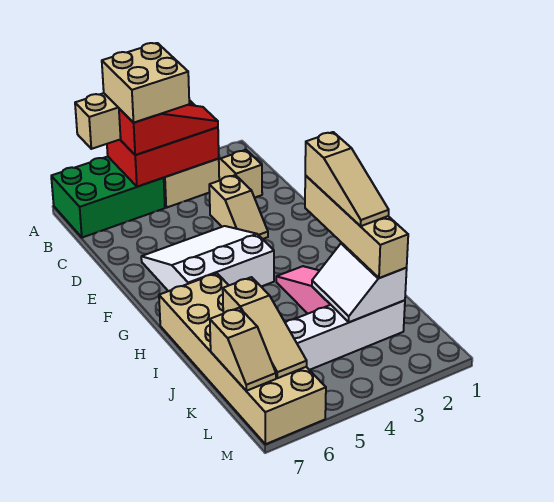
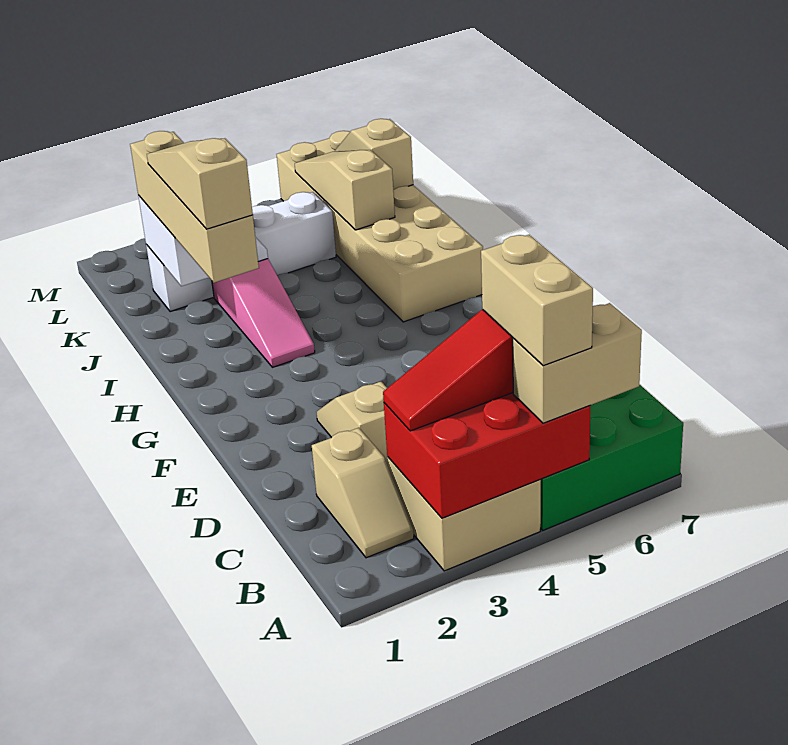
tan brick A4:B5 level 4 -> tan brick A5:B5 level 4
white slope E4:G6 level 1 top G -> none

